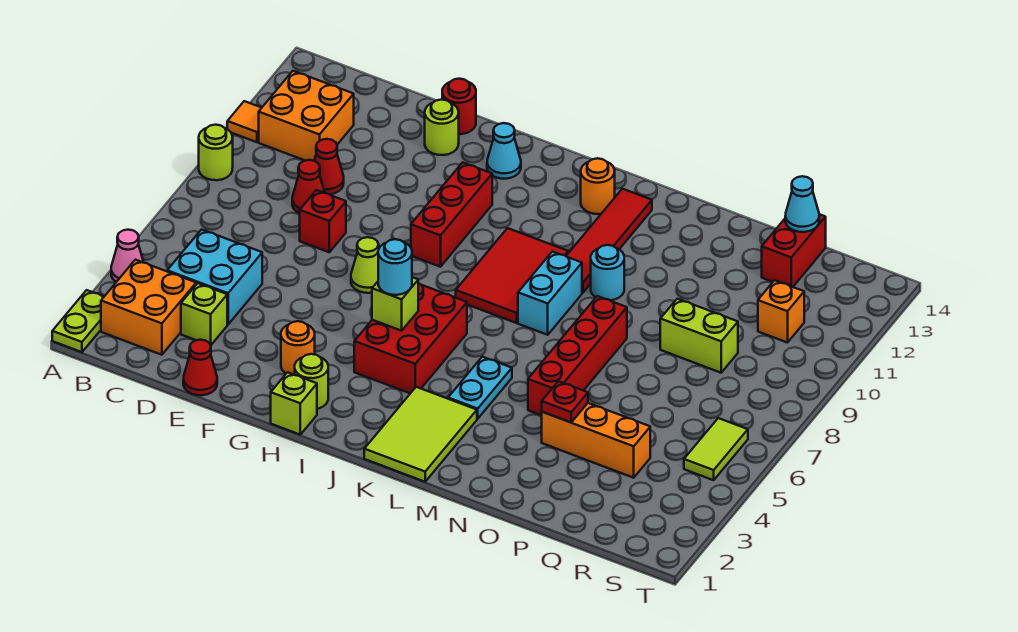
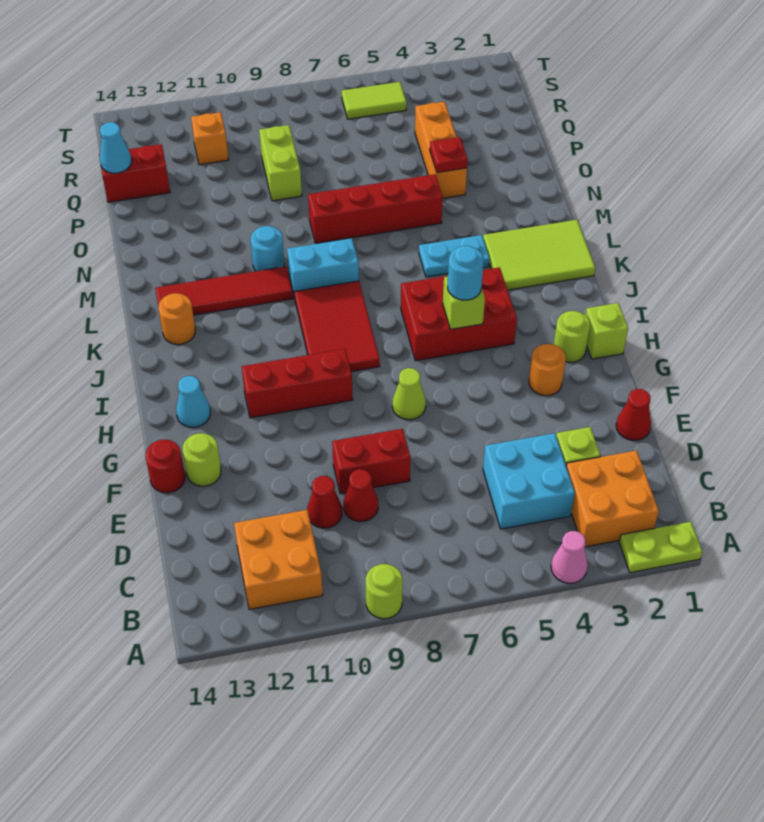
orange tile A11 level 1 -> none
red brick E8 level 1 -> red brick E8:E9 level 1
red tile J8:K10 level 1 -> red tile I8:K9 level 1

